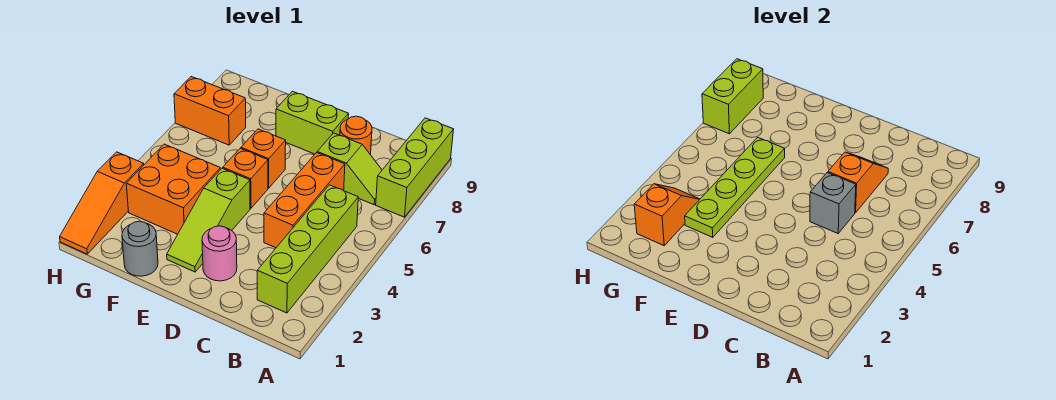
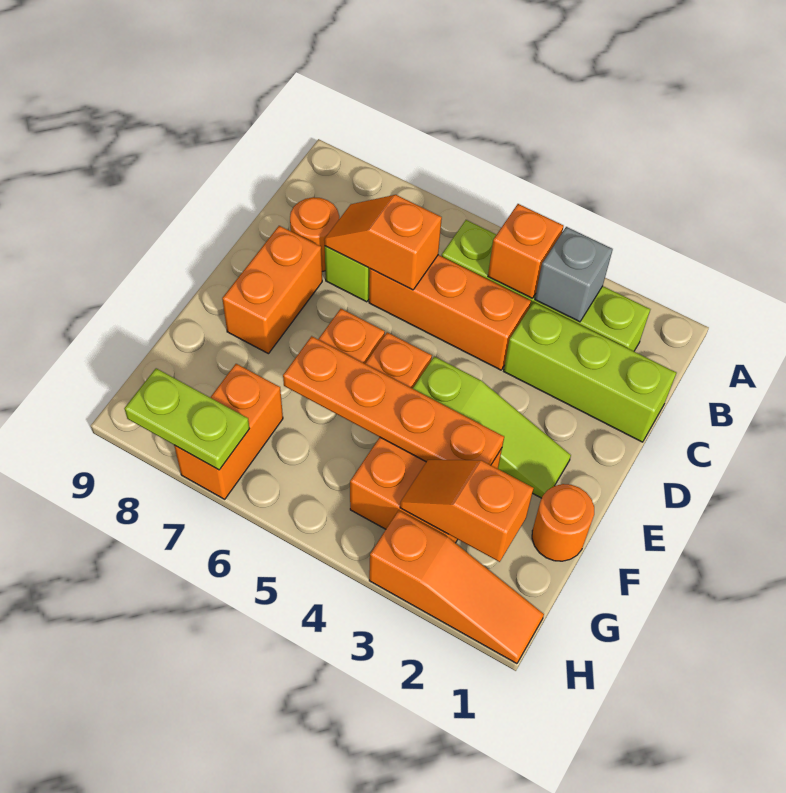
lime brick A7:A9 level 1 -> lime brick C1:C3 level 1
none -> orange brick B4 level 2
grey brick C5 level 2 -> grey brick B3 level 2
pink round brick D2 level 1 -> none
lime brick D8:E8 level 1 -> orange brick D8:E8 level 1
grey round brick F1 level 1 -> orange round brick F1 level 1
lime plate F3:F6 level 2 -> orange plate F3:F6 level 2
lime brick H7:H8 level 2 -> lime plate H7:H8 level 2

